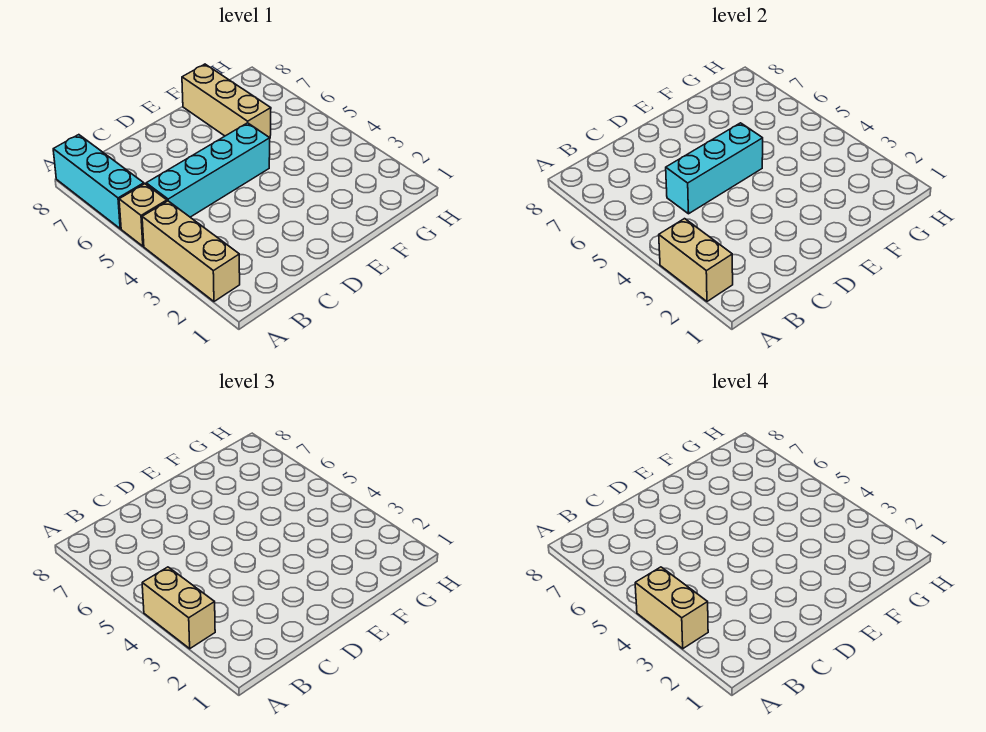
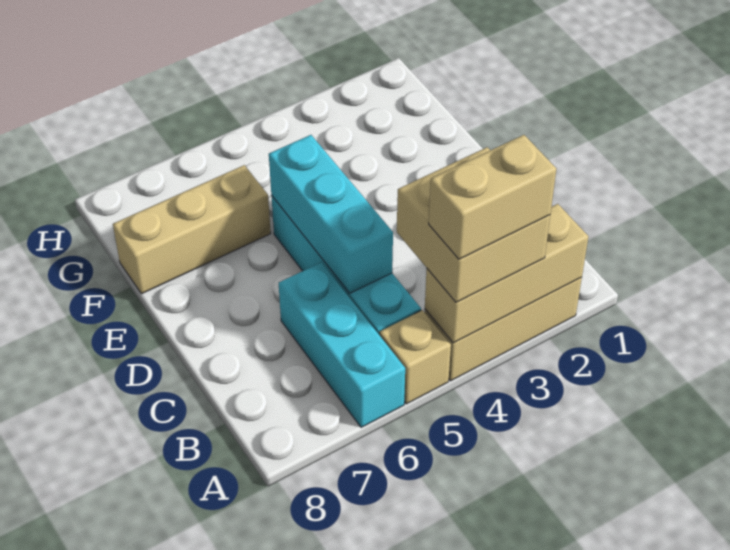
tan brick A2:A3 level 2 -> tan brick A2:A4 level 2
tan brick A3:A4 level 3 -> tan brick A3:B4 level 3
cyan brick A6:A8 level 1 -> cyan brick A6:C6 level 1

